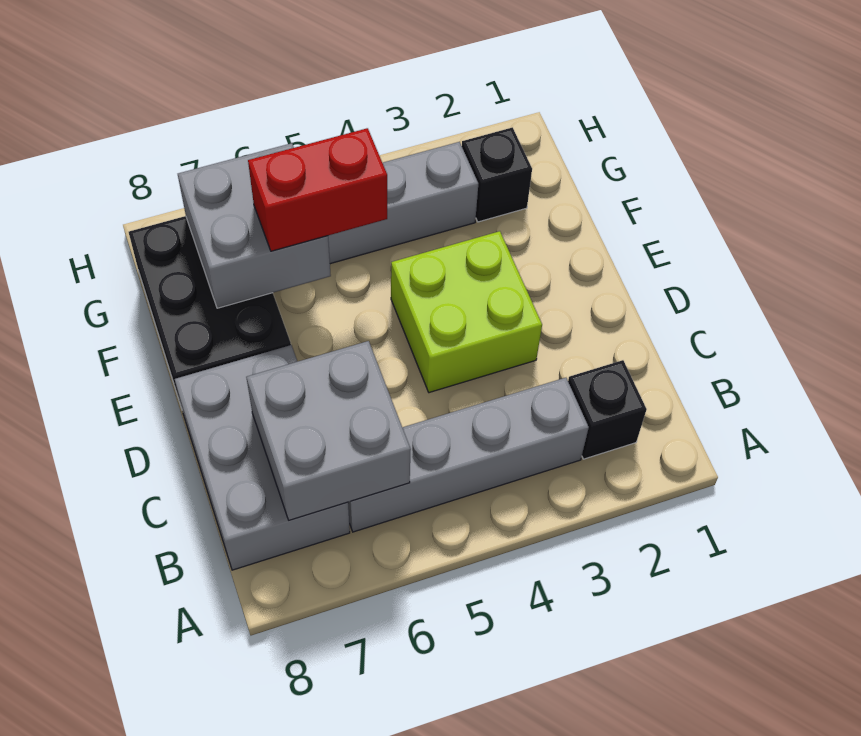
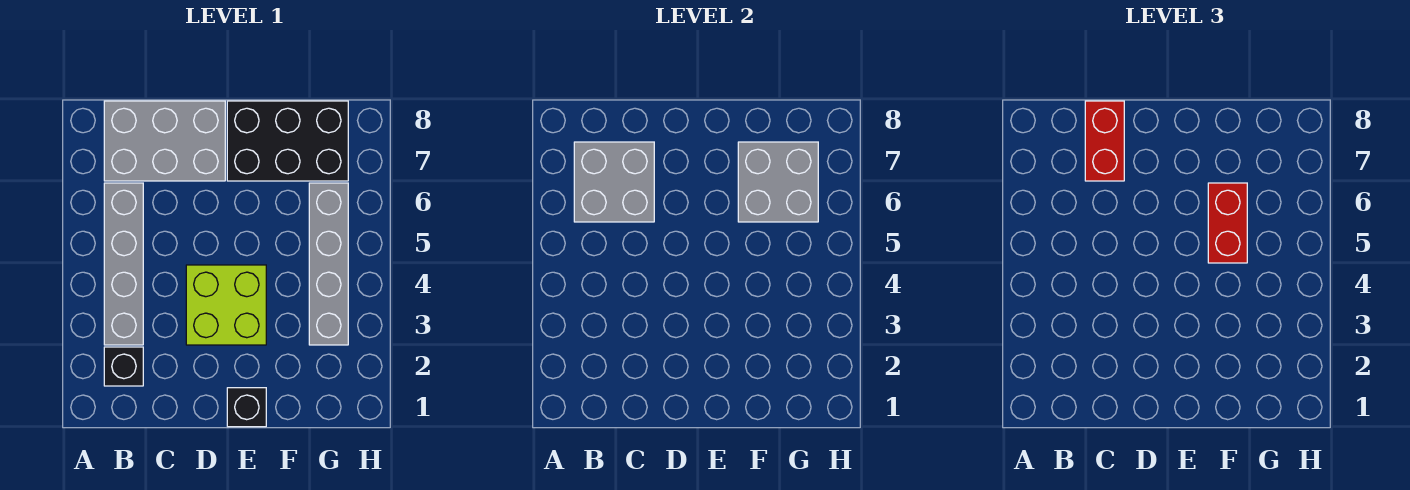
none -> red brick C7:C8 level 3
black brick G2 level 1 -> black brick E1 level 1

